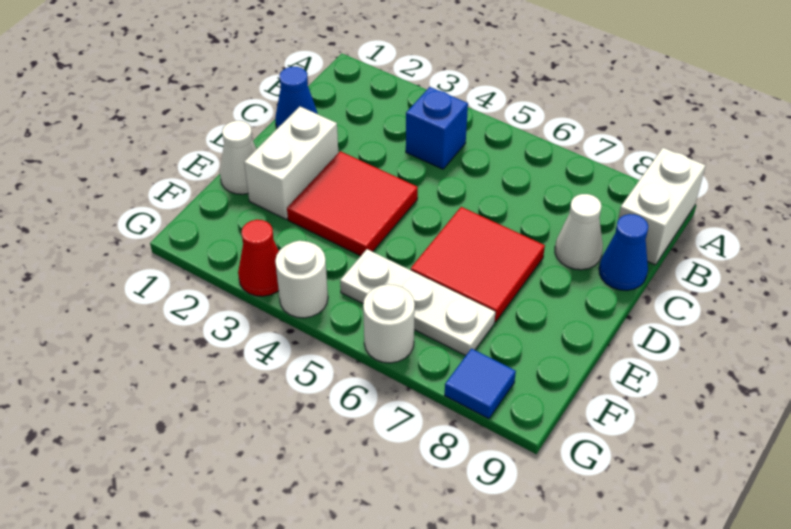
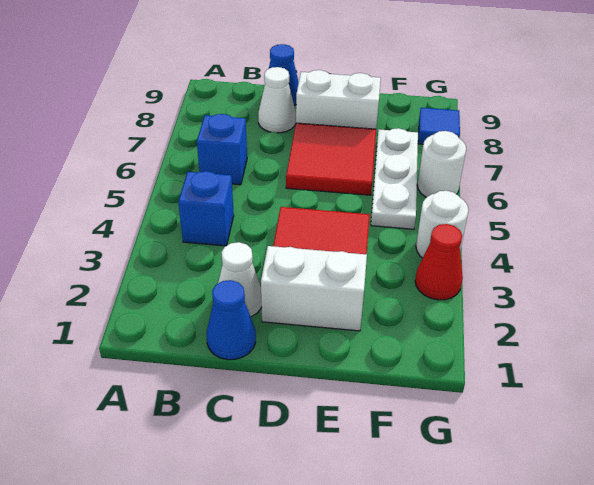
white brick A9:B9 level 1 -> white brick D8:E8 level 1
none -> blue brick B6 level 1
white cone E1 level 1 -> white cone C2 level 1

